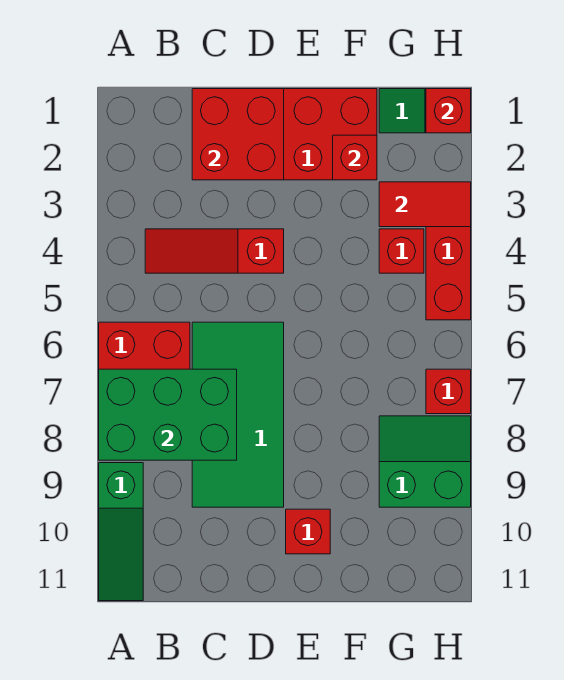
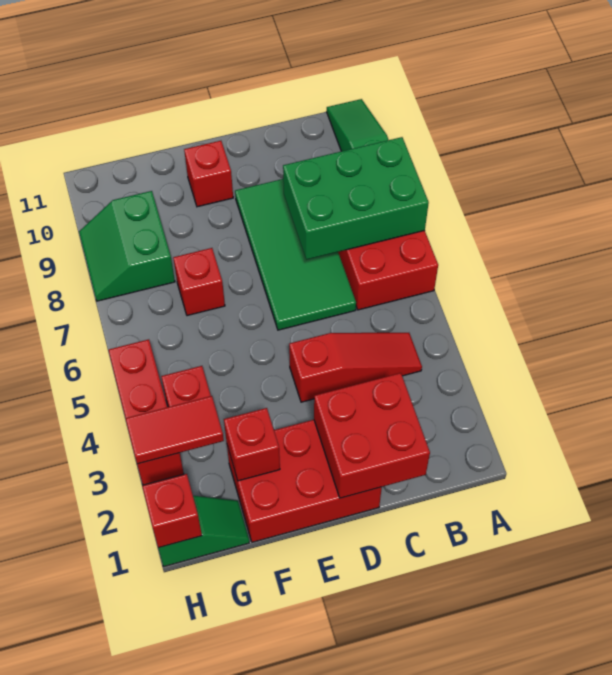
green slope G8:H9 level 1 top 9 -> green slope G8:H9 level 1 top G
red brick H7 level 1 -> red brick F7 level 1

